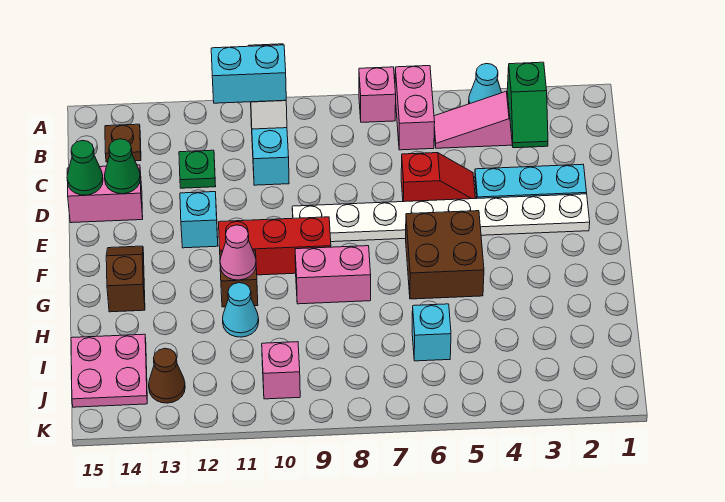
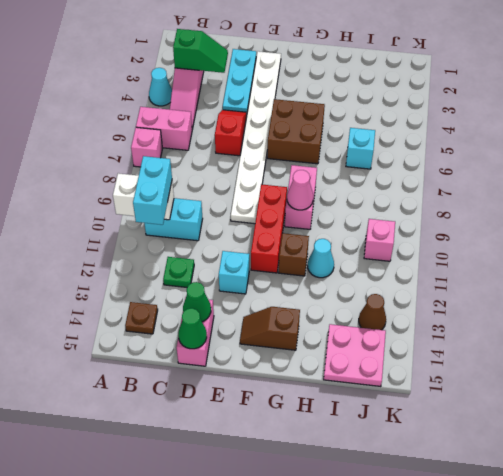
pink cone G11 level 2 -> pink cone G9 level 2

